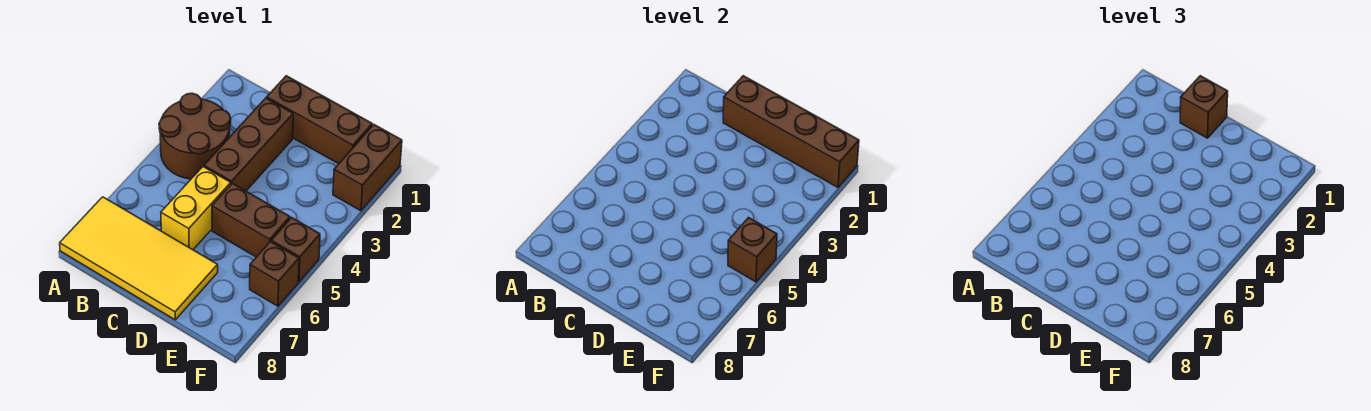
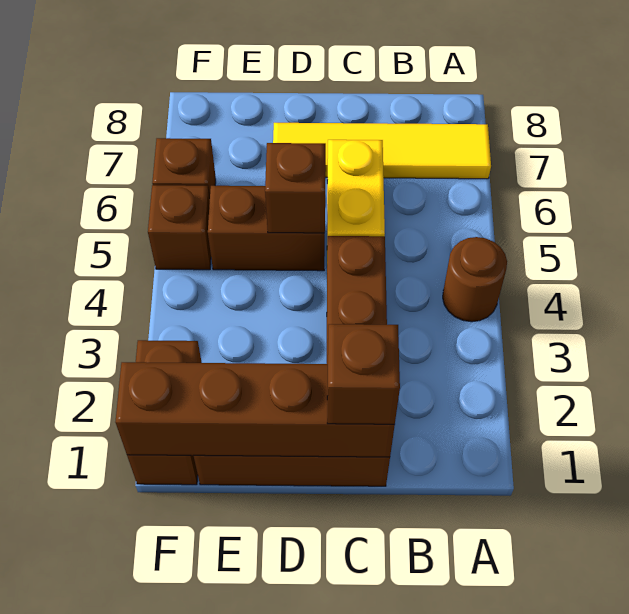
brown round brick A3:B4 level 1 -> brown round brick A4 level 1
yellow tile A7:D8 level 1 -> yellow tile A7:D7 level 1
brown brick F5 level 2 -> brown brick D5 level 2

